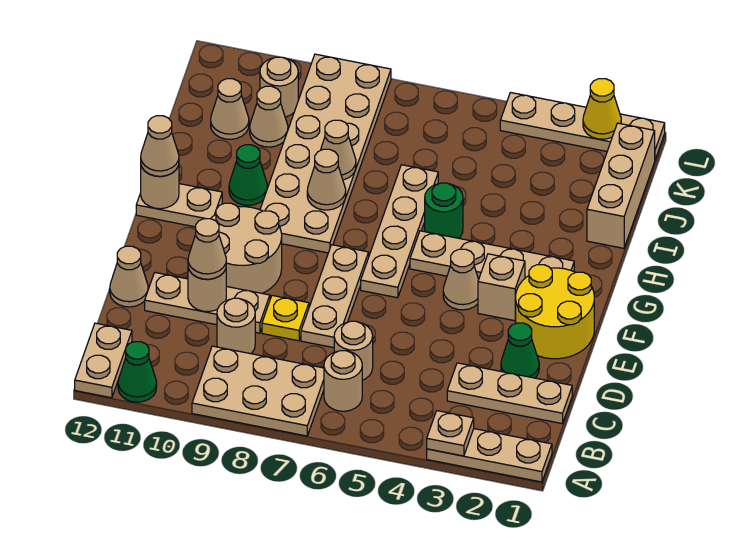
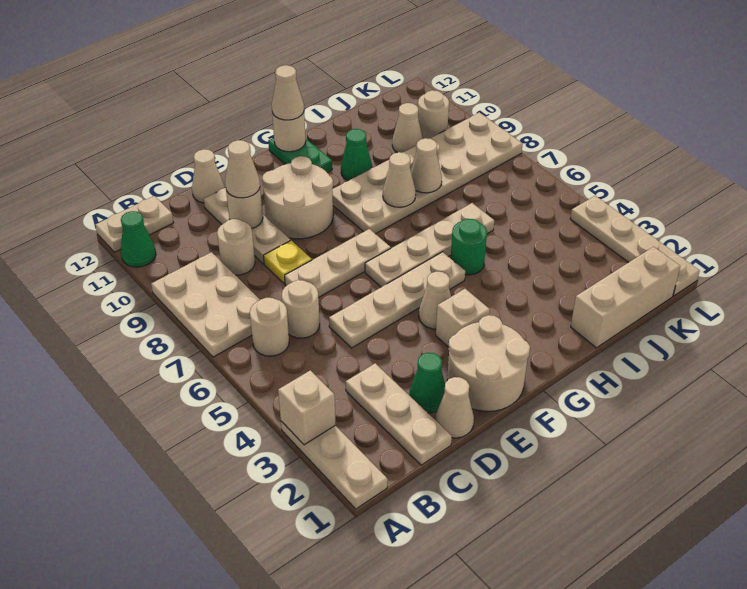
tan plate A3 level 2 -> tan brick A3 level 2
yellow round brick E1:F2 level 1 -> tan round brick E1:F2 level 1
tan plate G2:G5 level 1 -> tan plate D5:G5 level 1
tan plate G11:G12 level 1 -> green plate G11:G12 level 1
tan cone J11 level 1 -> tan cone D1 level 1
yellow cone L2 level 2 -> none

